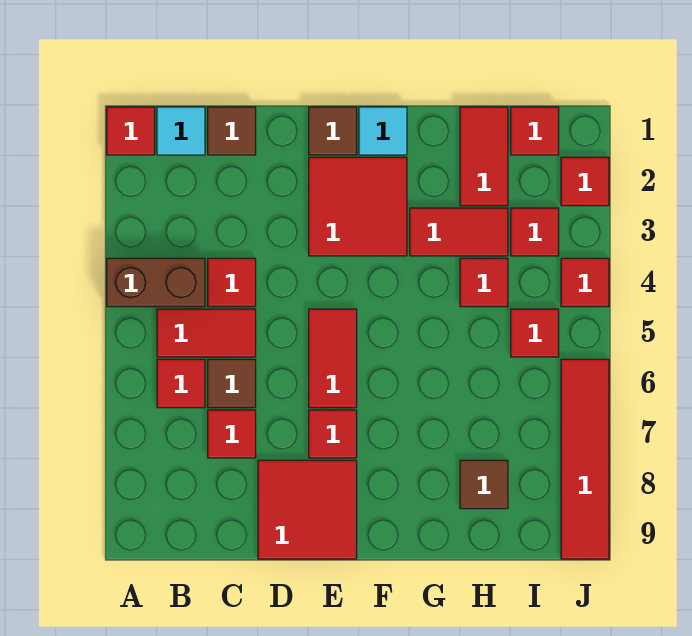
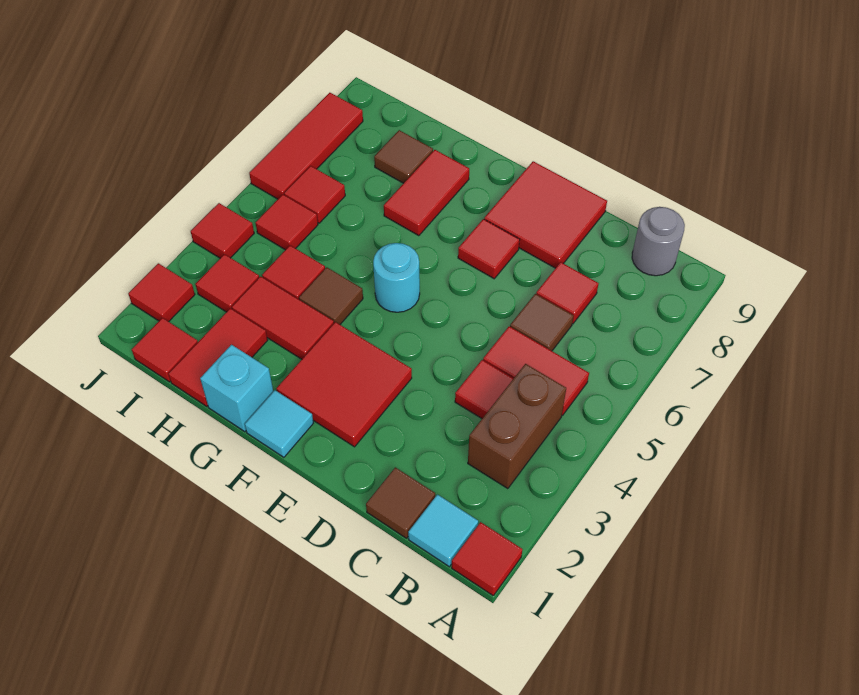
brown brick A4:B4 level 1 -> brown brick B3:B4 level 1
red tile B6 level 1 -> red tile I6 level 1
none -> grey round brick B9 level 1
brown tile E1 level 1 -> brown tile G4 level 1
red tile E5:E6 level 1 -> red tile G7:G8 level 1
none -> cyan round brick F5 level 1
none -> cyan brick G1 level 1
red tile J6:J9 level 1 -> red tile J6:J8 level 1

